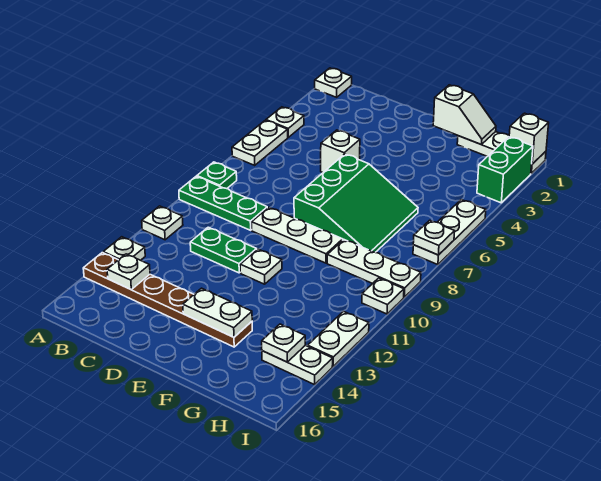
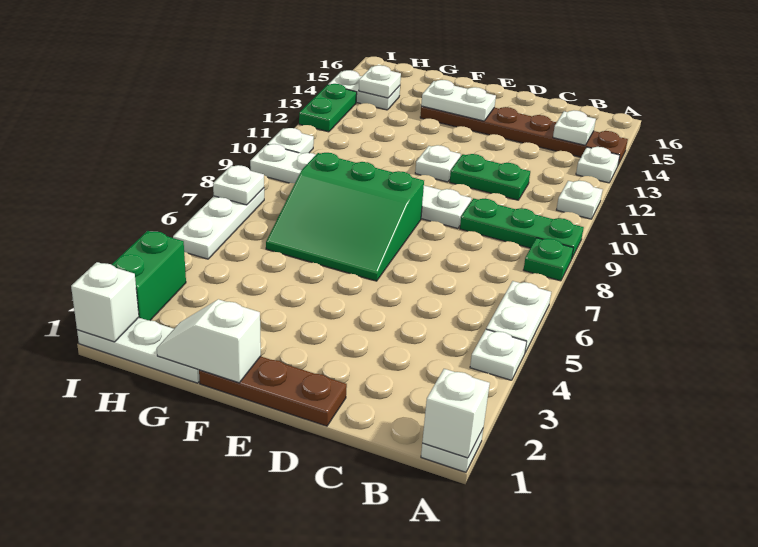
none -> brown plate D1:F1 level 1
white brick D5 level 1 -> white brick A1 level 2
green slope E6:G8 level 1 top E -> green slope E6:G8 level 1 top 8
white plate I12:I13 level 1 -> green plate I12:I13 level 1

